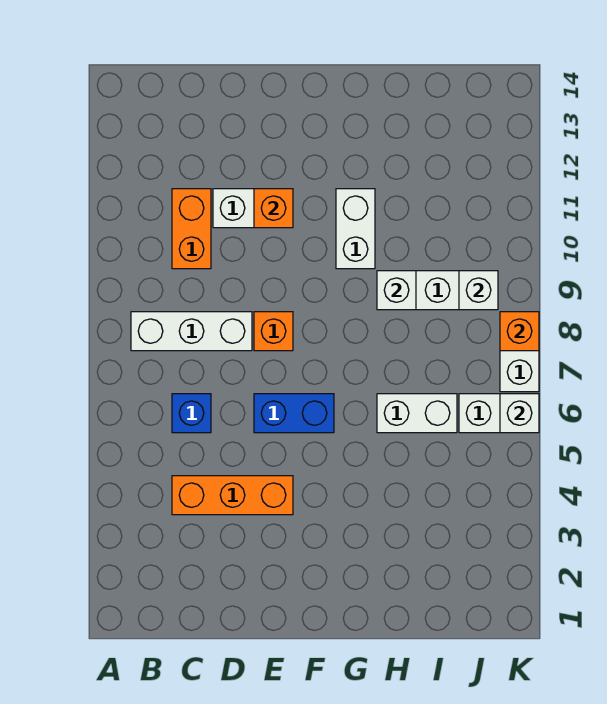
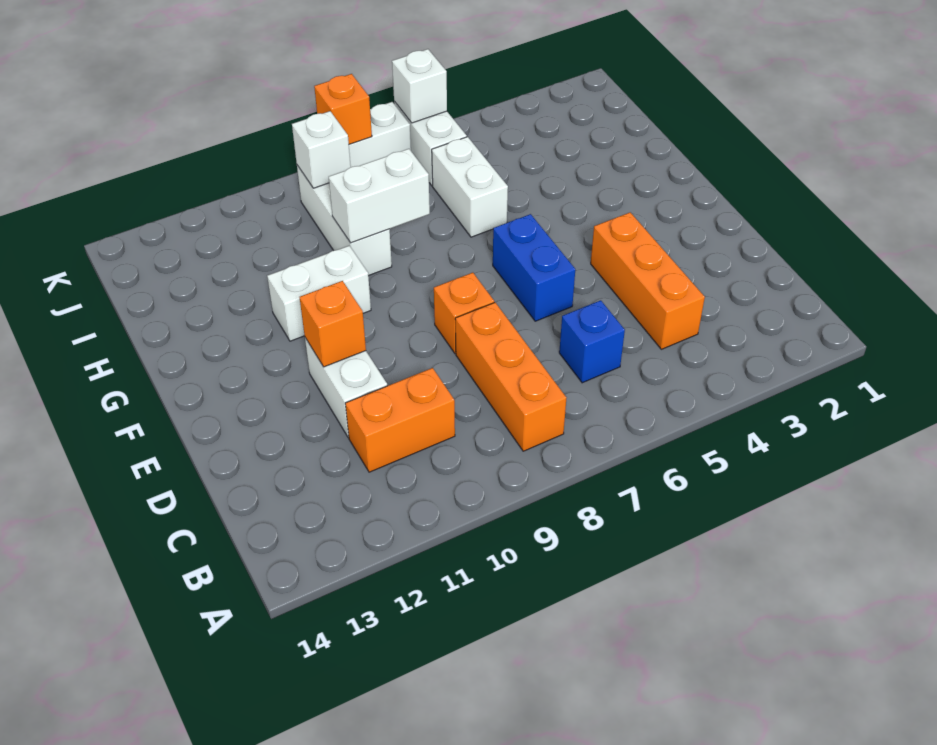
white brick B8:D8 level 1 -> orange brick B8:D8 level 1
white brick H9 level 2 -> white brick H8:H9 level 2

